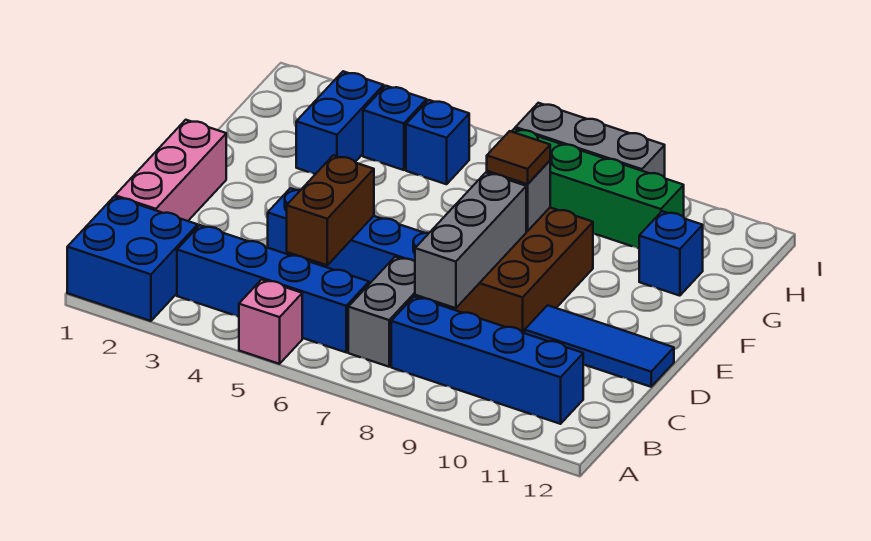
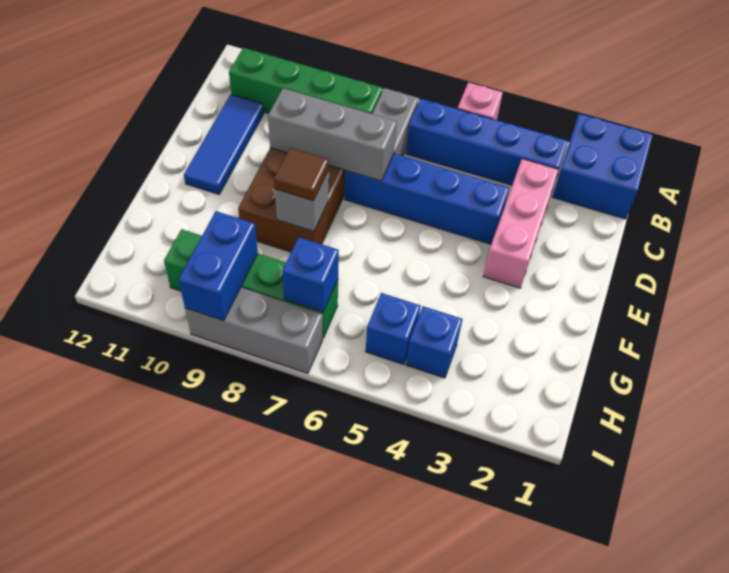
blue brick B8:B11 level 1 -> green brick B8:B11 level 1
pink brick C1:E1 level 1 -> pink brick C3:E3 level 1
brown brick C5:D5 level 2 -> none
grey brick C8:E8 level 2 -> grey brick D7:D9 level 2
blue tile D10:D12 level 1 -> blue tile C11:E11 level 1
blue brick G3:H3 level 1 -> blue brick H9:I9 level 2
blue brick G11 level 1 -> blue brick H7 level 2

